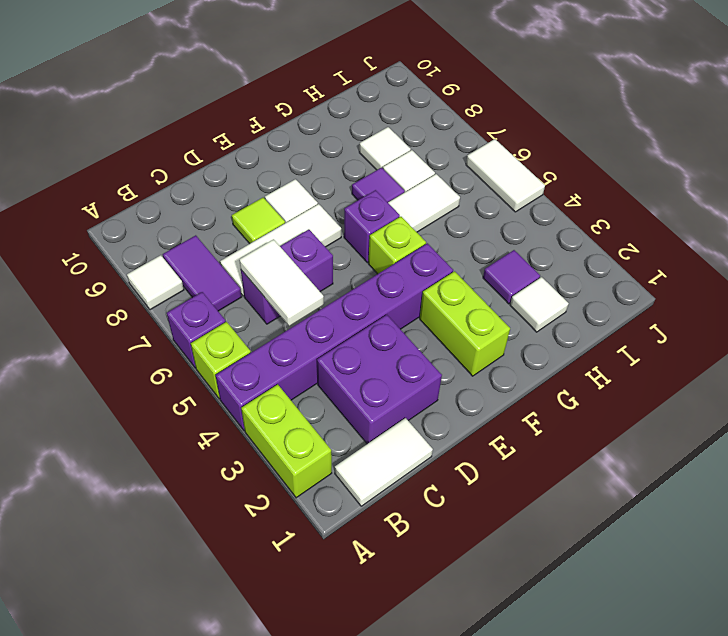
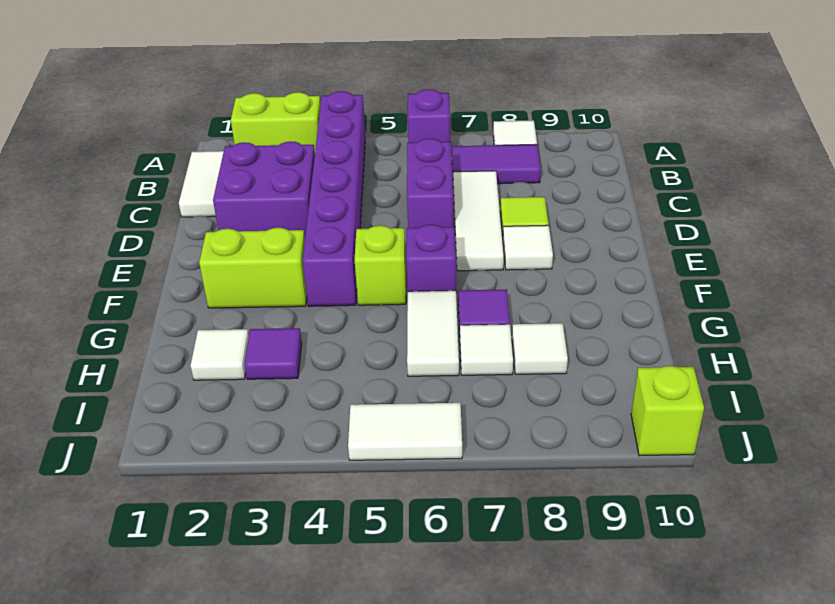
lime brick A5 level 1 -> lime brick J10 level 1
white tile C5:C6 level 2 -> none

